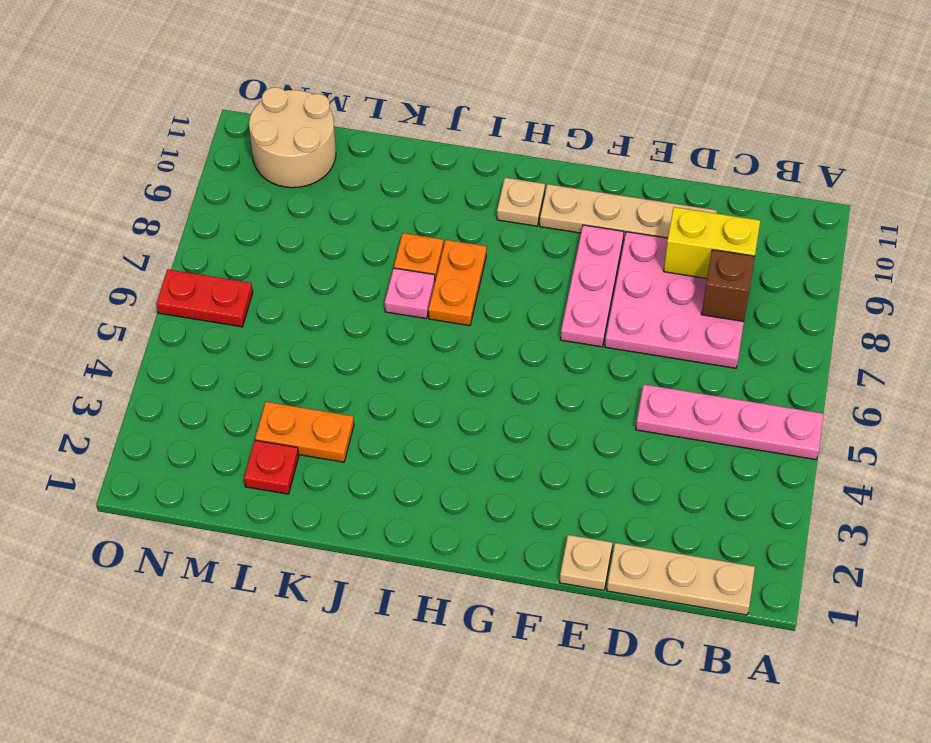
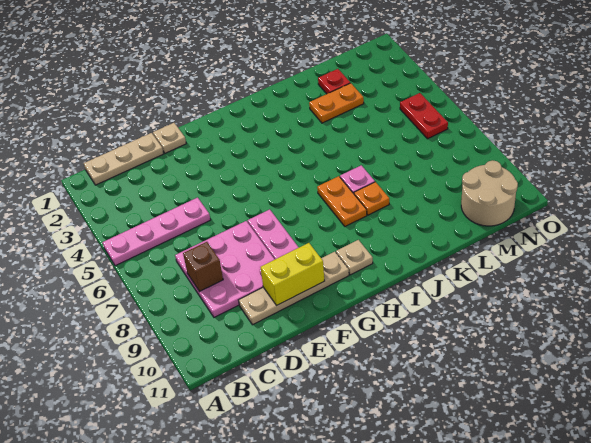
yellow brick C9:D9 level 2 -> yellow brick E10:F10 level 2
red plate N6:O6 level 1 -> red plate N5:N6 level 1

